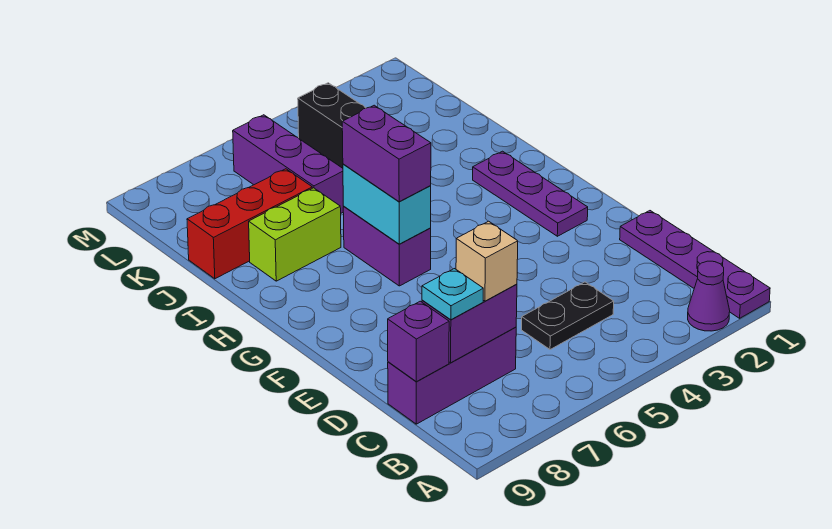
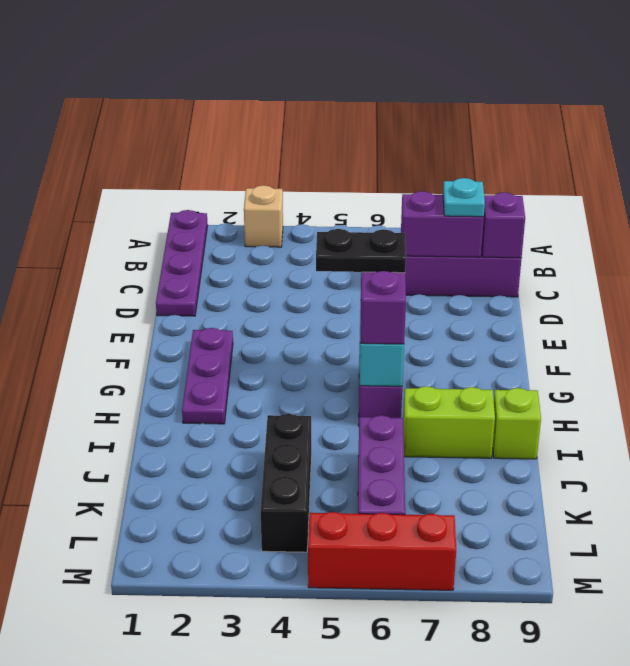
purple cone A2 level 1 -> none
black plate C4:C5 level 1 -> black plate G5:G6 level 4
tan brick C7 level 3 -> tan brick A3 level 1
none -> lime brick I9 level 1
red brick J7:J9 level 1 -> red brick M5:M7 level 1

